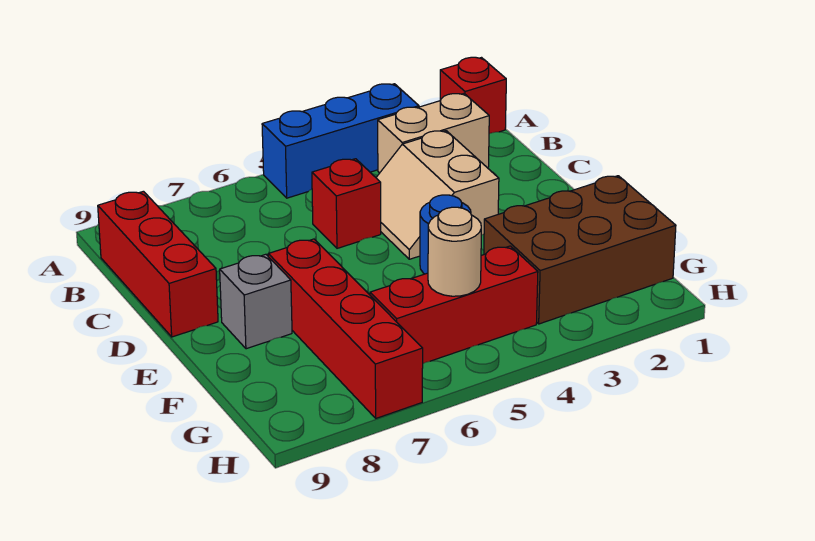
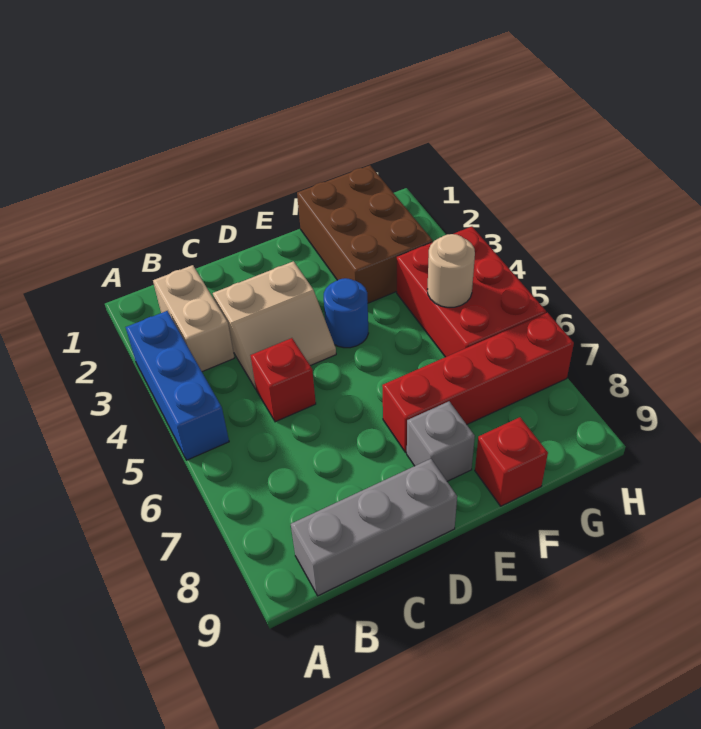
red brick A1 level 1 -> red brick F9 level 1
red brick B9:D9 level 1 -> grey brick B9:D9 level 1
red brick G4:G6 level 1 -> red brick G4:H6 level 1

